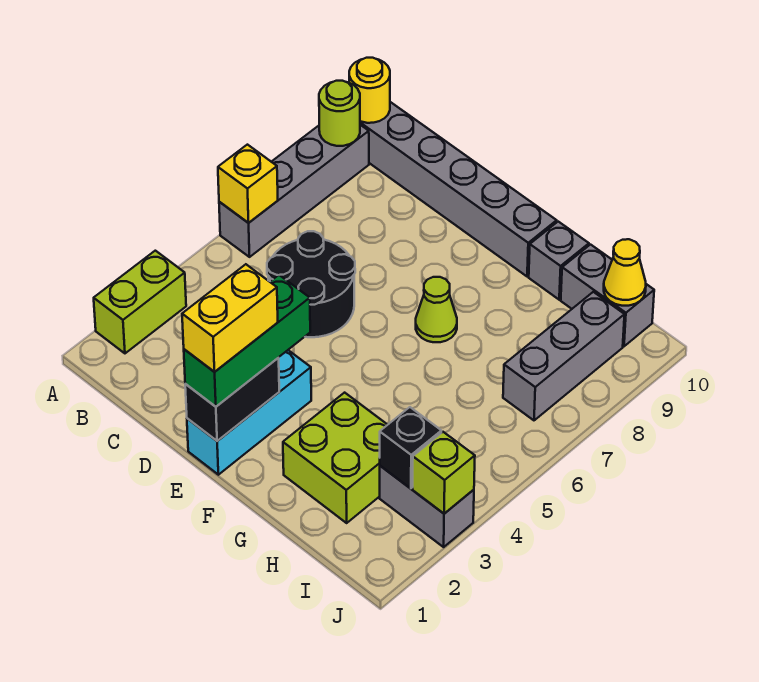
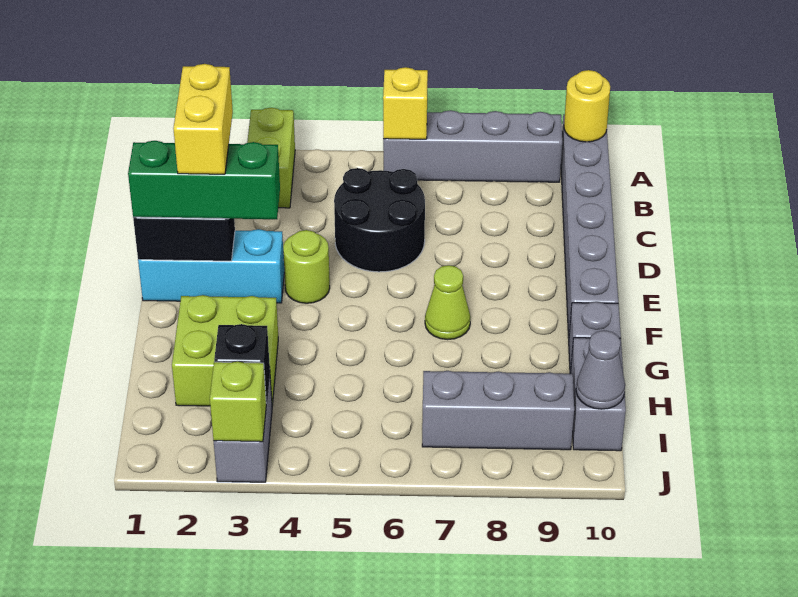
lime brick A2:A3 level 1 -> lime brick A3:B3 level 1
lime round brick A9 level 2 -> lime round brick E4 level 1
yellow brick E1:E2 level 4 -> yellow brick D2:E2 level 4
yellow cone I10 level 2 -> grey cone I10 level 2

